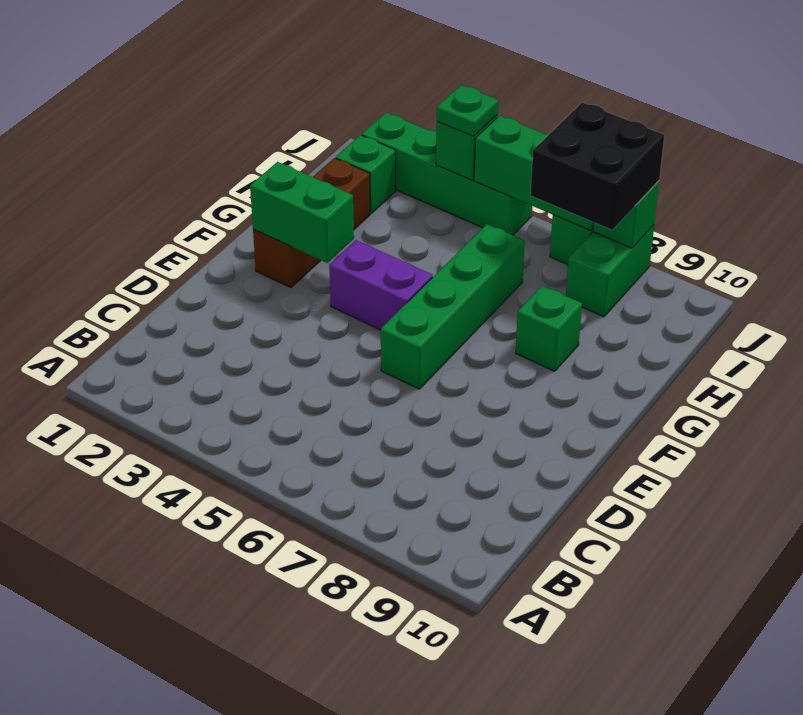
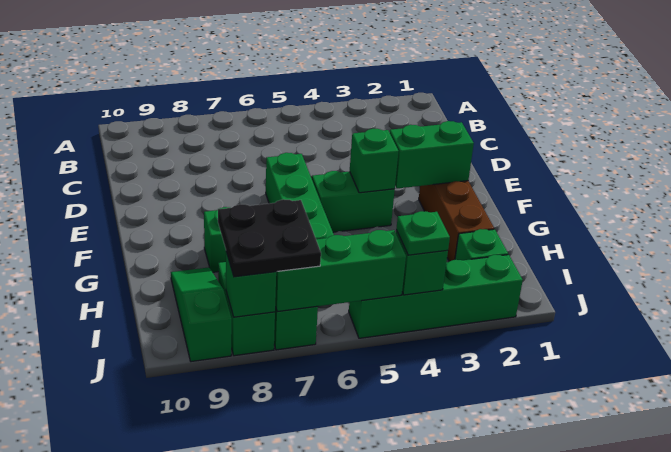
purple brick F4:F5 level 1 -> green brick F4:F5 level 1
none -> green brick F4 level 2
none -> green slope H9:J9 level 1 top J
black brick I7:J8 level 3 -> black plate I7:J8 level 3

